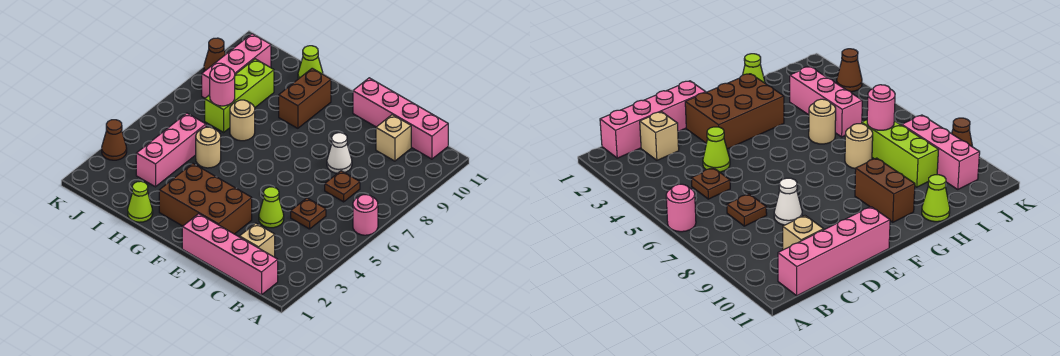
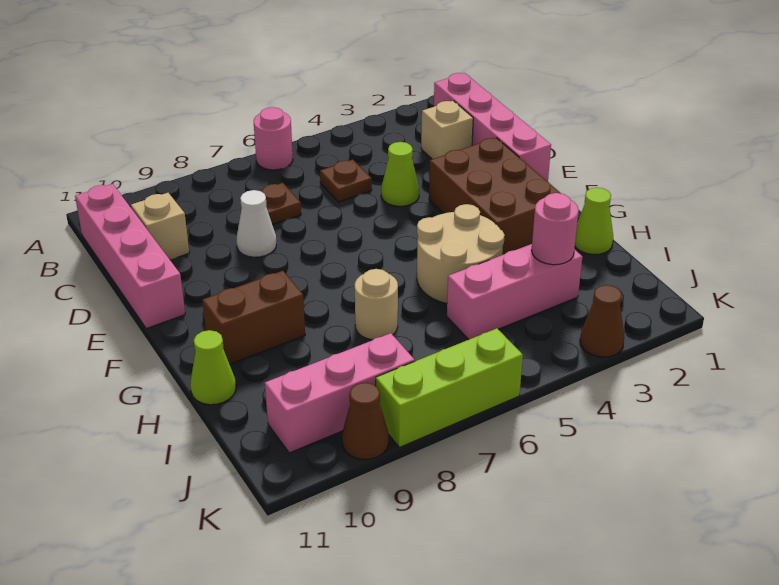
tan round brick H5 level 1 -> tan round brick G4:H5 level 1
lime brick I7:I9 level 1 -> lime brick K6:K8 level 1
pink round brick I7 level 2 -> pink round brick I3 level 2

